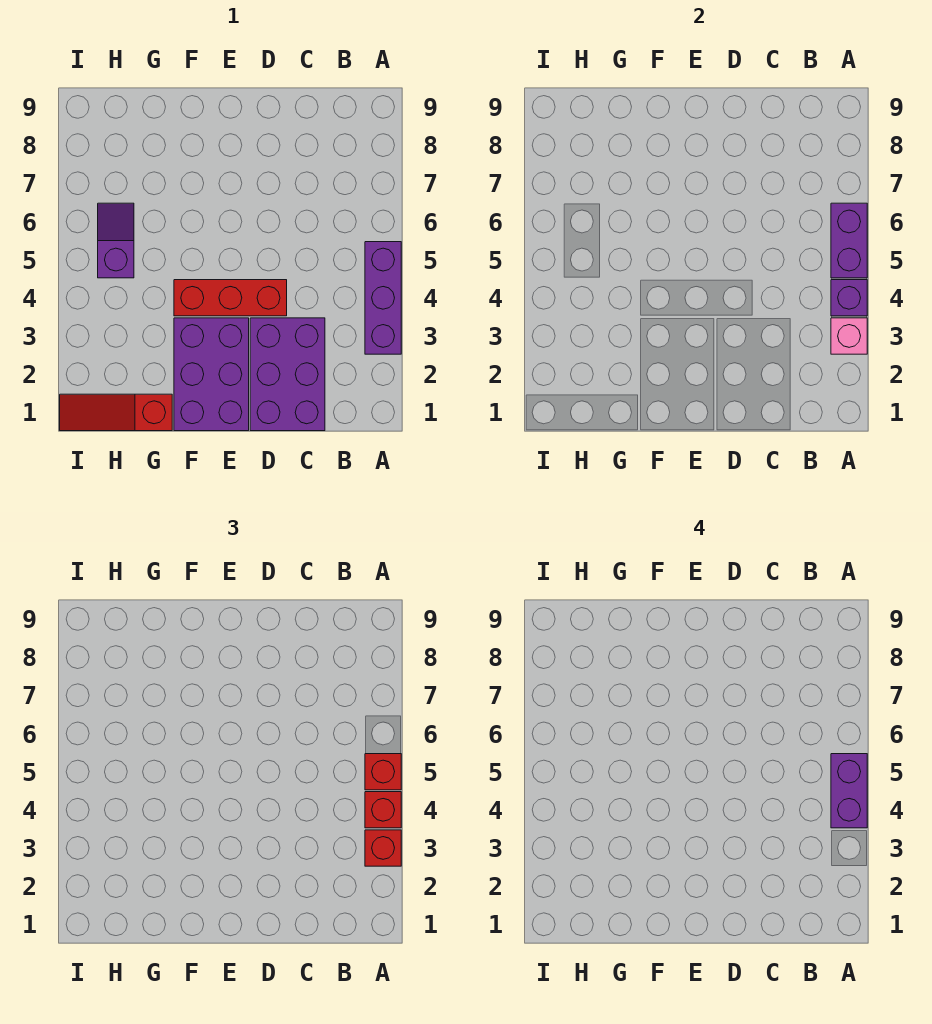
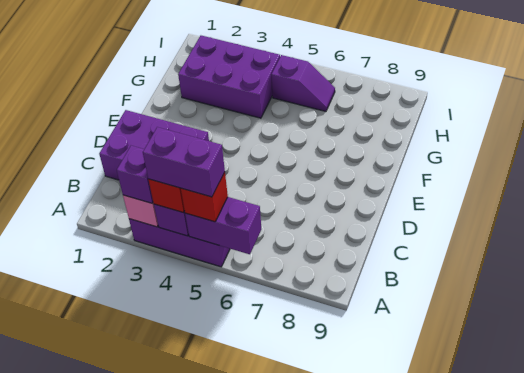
red brick A3 level 3 -> purple brick A3 level 3
red brick D4:F4 level 1 -> none
purple brick E1:F3 level 1 -> purple brick G2:H4 level 1
red slope G1:I1 level 1 top G -> none

